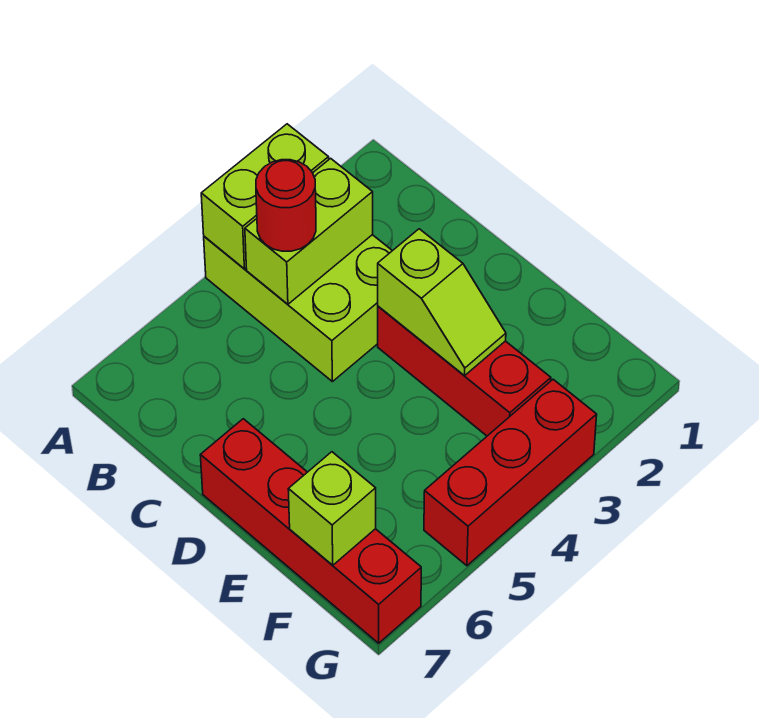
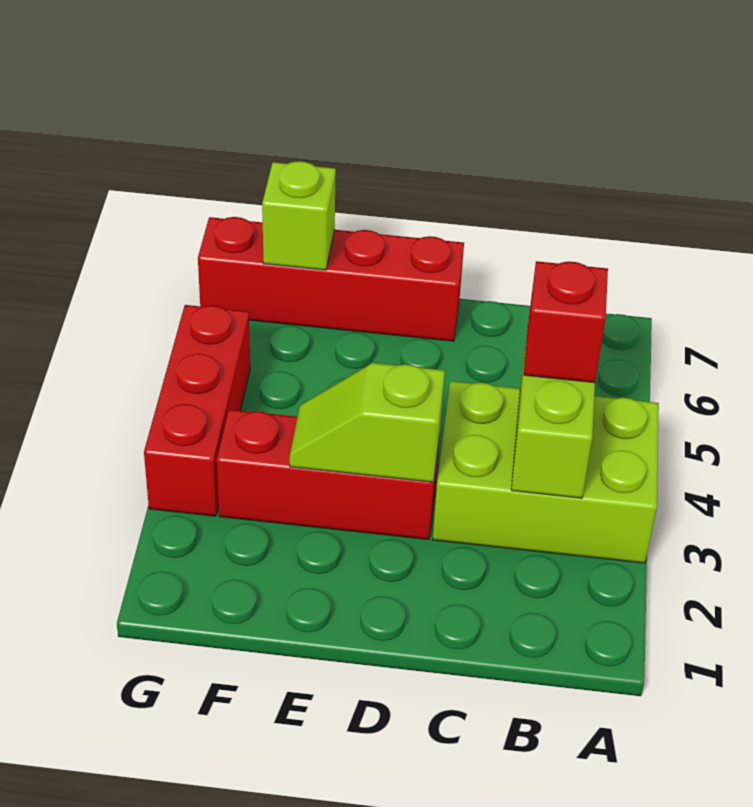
lime brick A3:A4 level 2 -> none
red round brick B4 level 3 -> red brick B4 level 3

